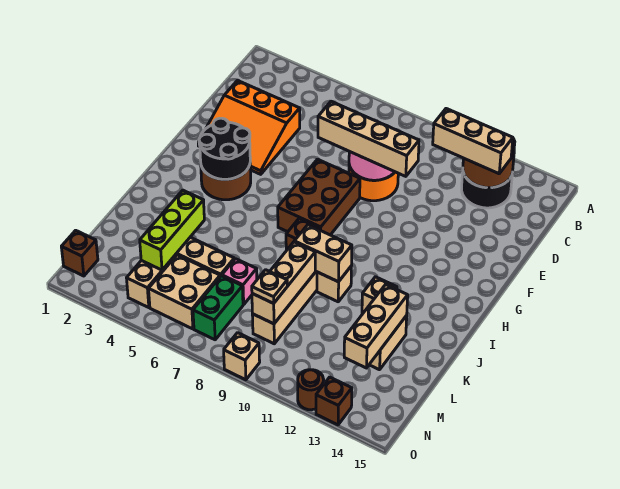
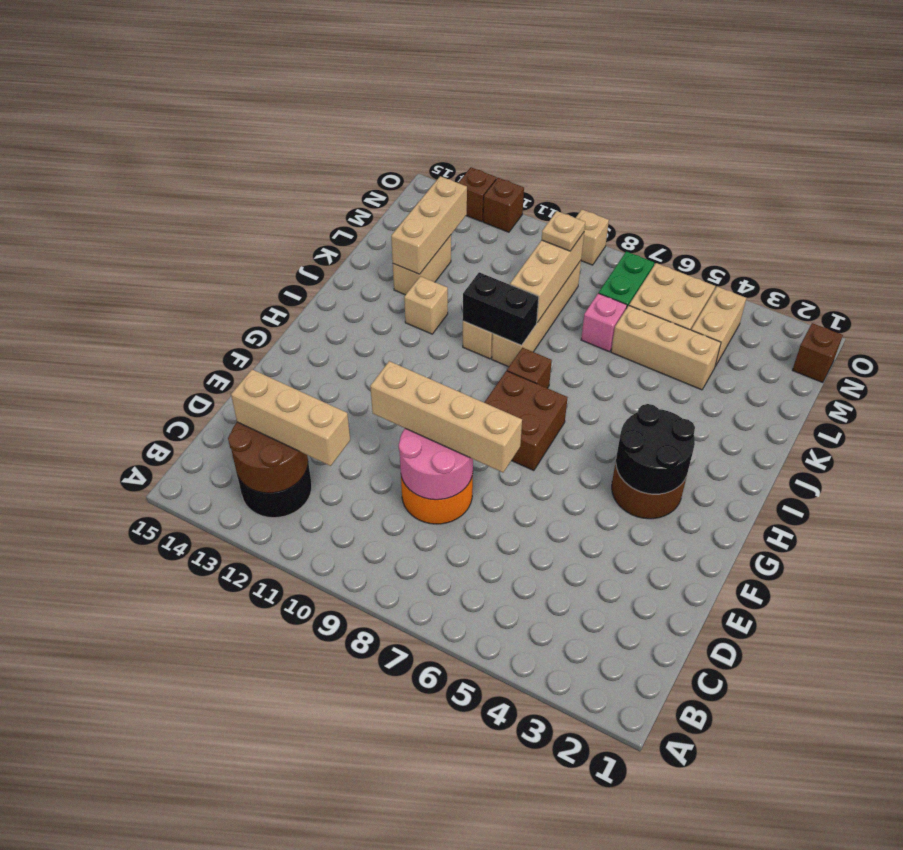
orange slope D2:F4 level 1 top D -> none
brown brick F7:H8 level 1 -> brown brick G7:H8 level 1
tan brick J9:J10 level 2 -> black brick J9:J10 level 2
lime brick K4:M4 level 2 -> none
brown round brick O12 level 1 -> brown brick O12 level 1

